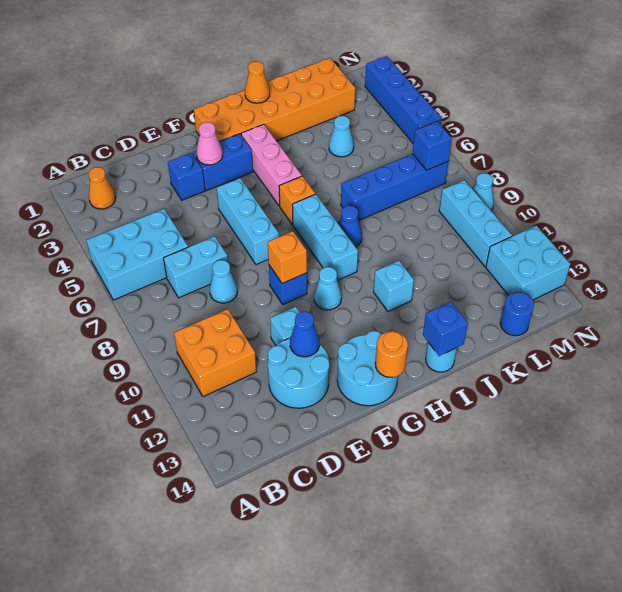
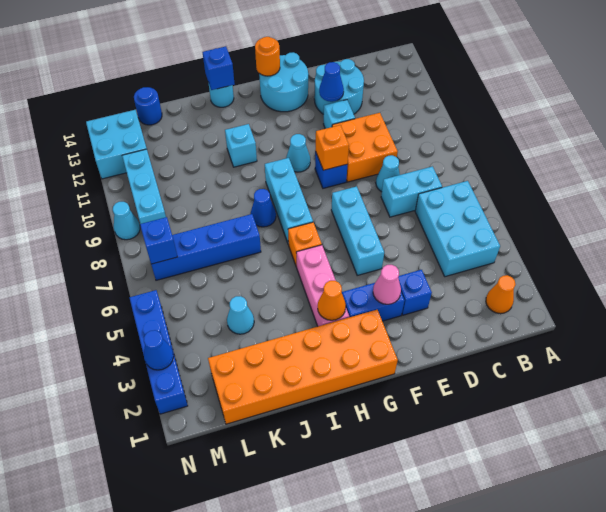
cyan brick A5:C6 level 1 -> cyan brick B4:C6 level 1
orange brick B10:C11 level 1 -> orange brick D9:E10 level 1
orange cone I1 level 2 -> orange cone H3 level 2
none -> blue cone N3 level 2

